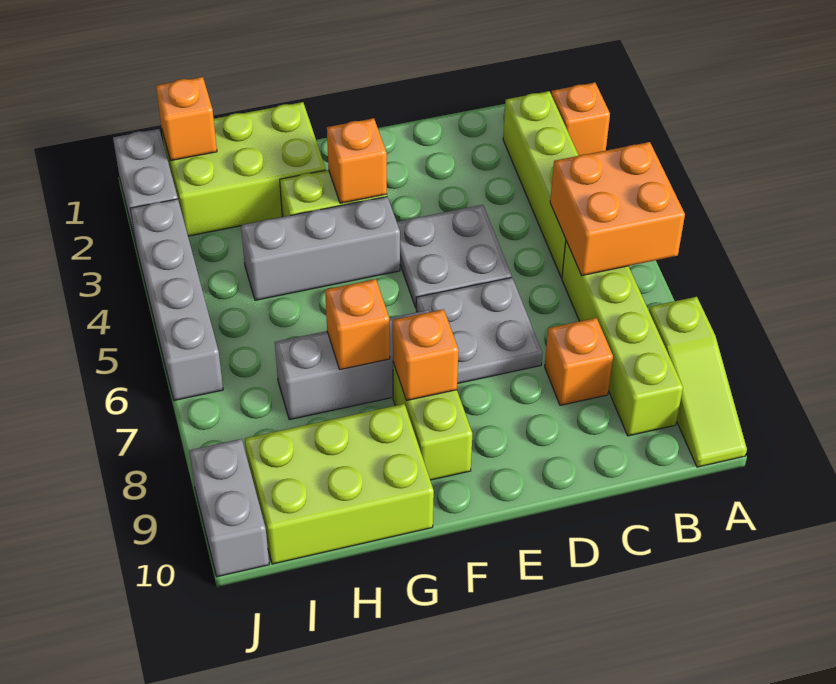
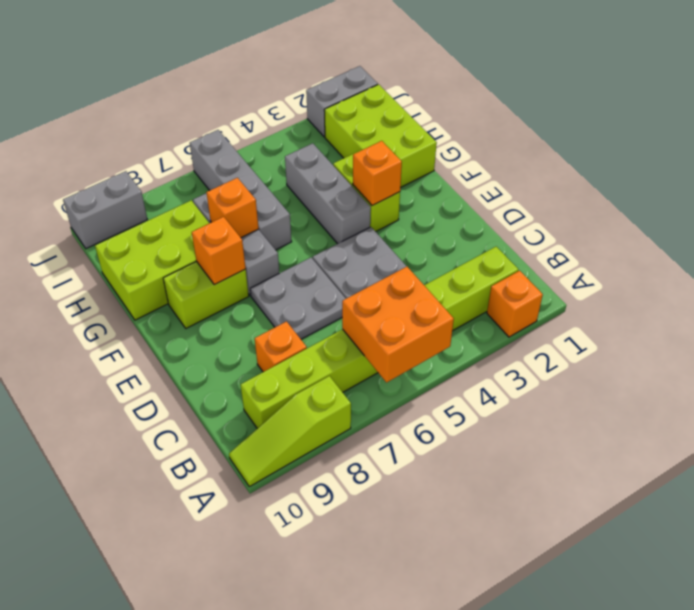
lime brick G9:I10 level 1 -> lime brick G8:H10 level 1
orange brick I1 level 2 -> none
grey brick J3:J6 level 1 -> grey brick G6:J6 level 1

